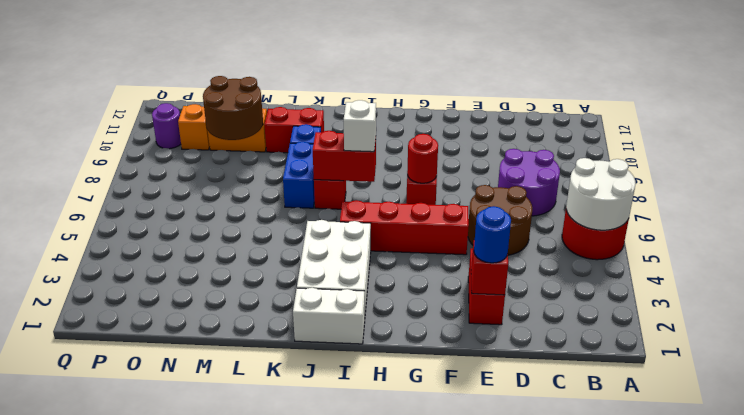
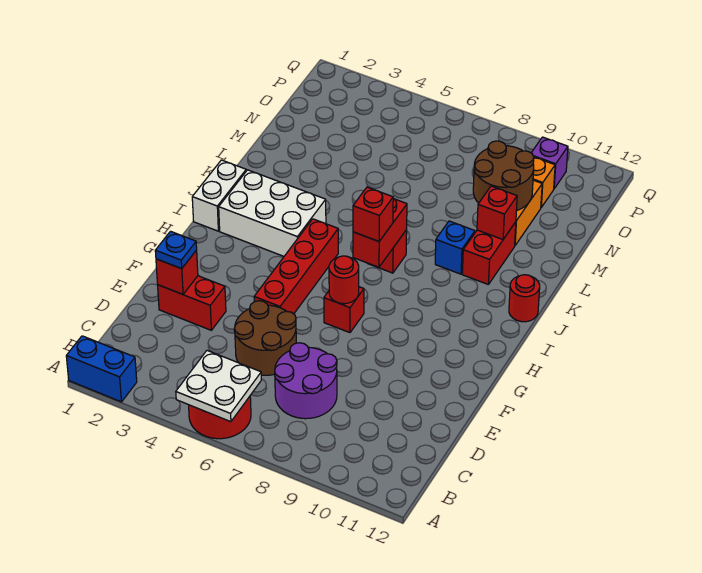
white round brick A5:B6 level 2 -> white plate A5:B6 level 2
blue round brick E2 level 3 -> blue plate E2 level 3
white brick I7 level 3 -> red brick I7 level 3
none -> red round brick J12 level 1
blue brick K7:K8 level 1 -> blue brick A1:A2 level 1
none -> red brick L10 level 2
purple round brick P10 level 1 -> purple brick P10 level 1

